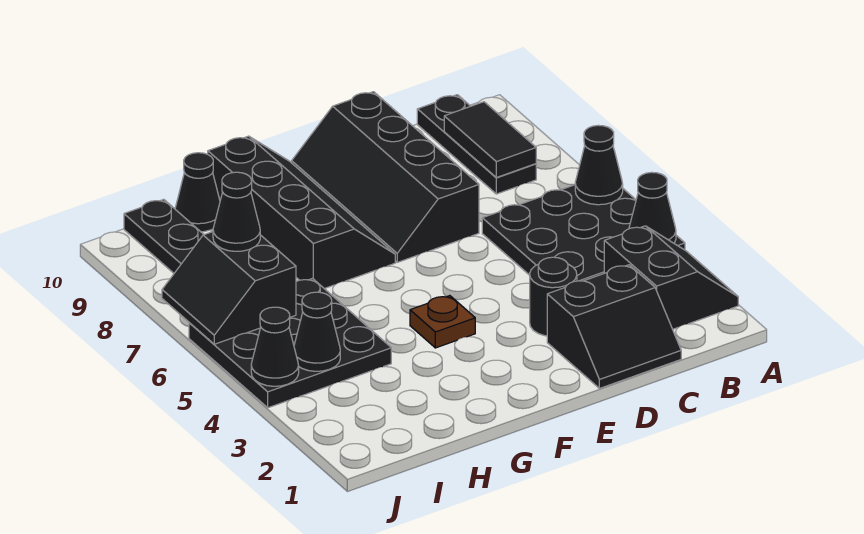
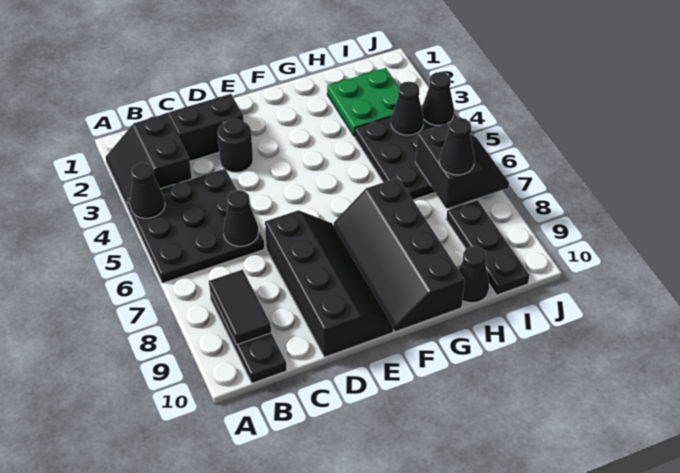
black cone A6 level 2 -> black cone C6 level 2
brown plate F4 level 1 -> none
none -> green plate H2:I3 level 1

